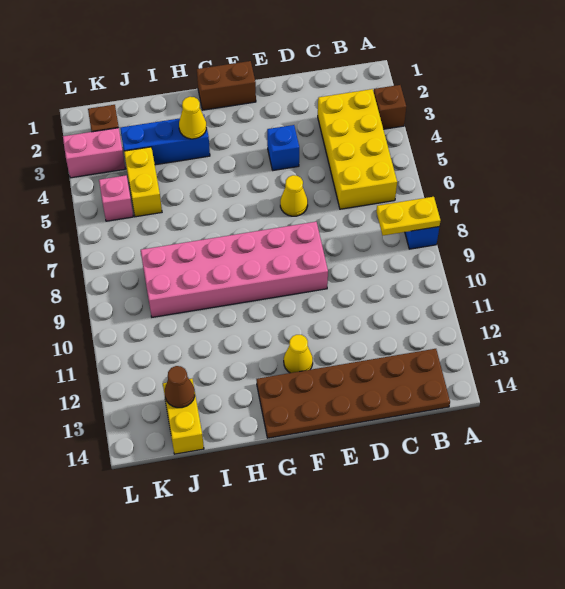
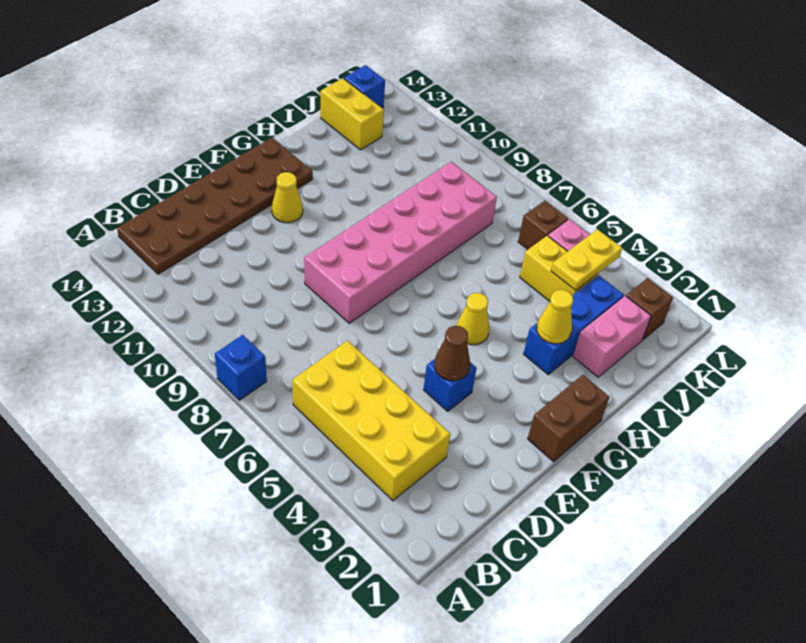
brown brick A3 level 1 -> brown brick K6 level 1
yellow plate A8:B8 level 2 -> yellow plate J4:K4 level 2
yellow cone E6 level 1 -> yellow cone G5 level 1
brown cone J13 level 2 -> brown cone E4 level 2
pink brick K3:L3 level 1 -> pink brick I2:J2 level 1
none -> blue brick K14 level 1

